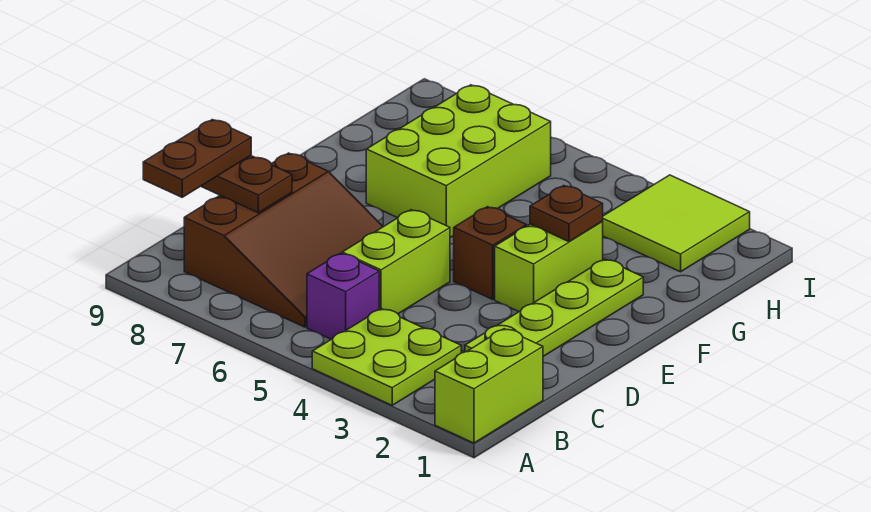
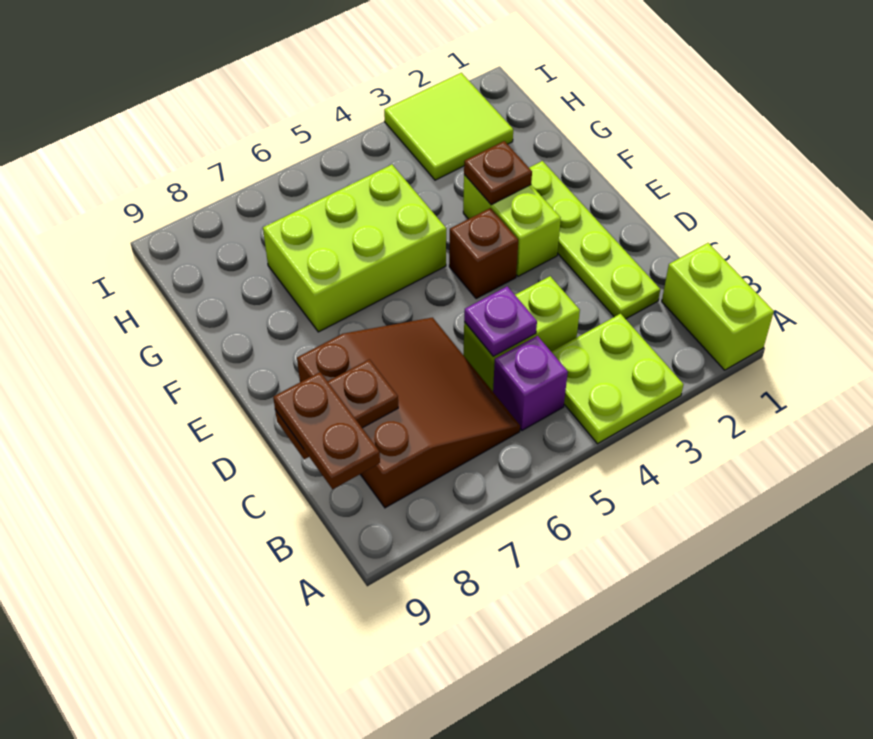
lime brick C5:D5 level 1 -> lime brick C4:C5 level 1
none -> purple plate C5 level 2
lime brick F6:H7 level 1 -> lime brick F5:G7 level 1

